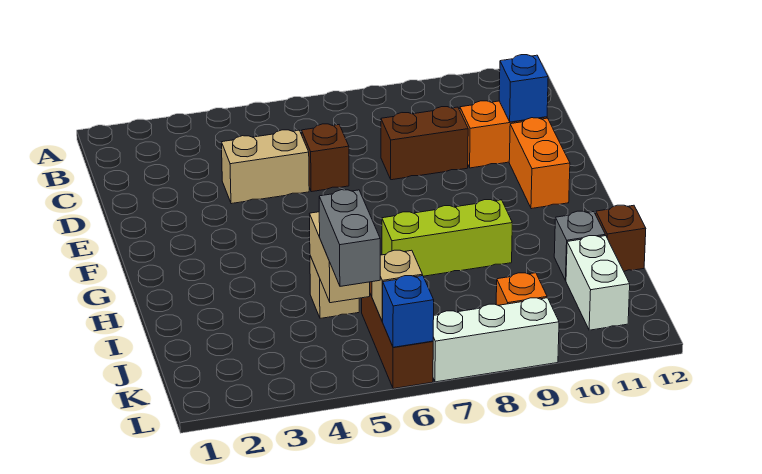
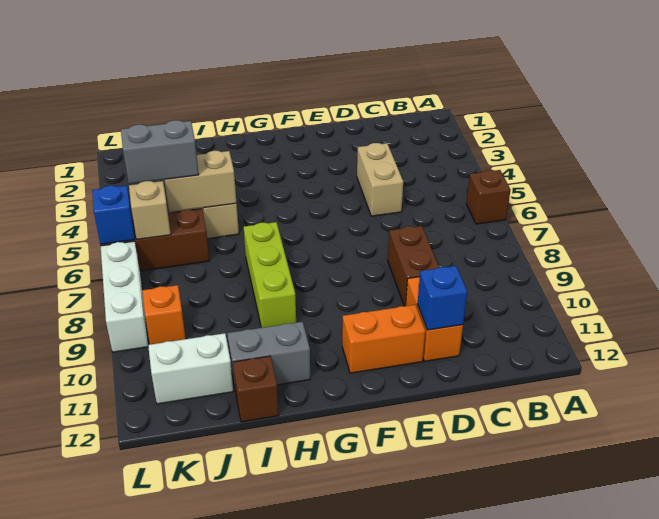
brown brick D6 level 1 -> brown brick A6 level 1
grey brick I11 level 1 -> grey brick H11:I11 level 1

